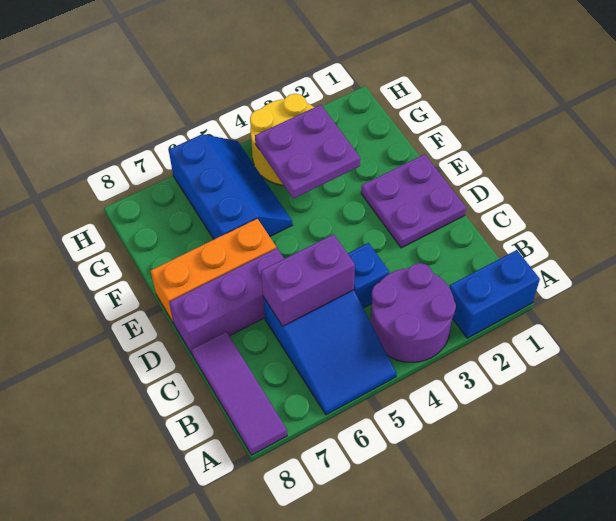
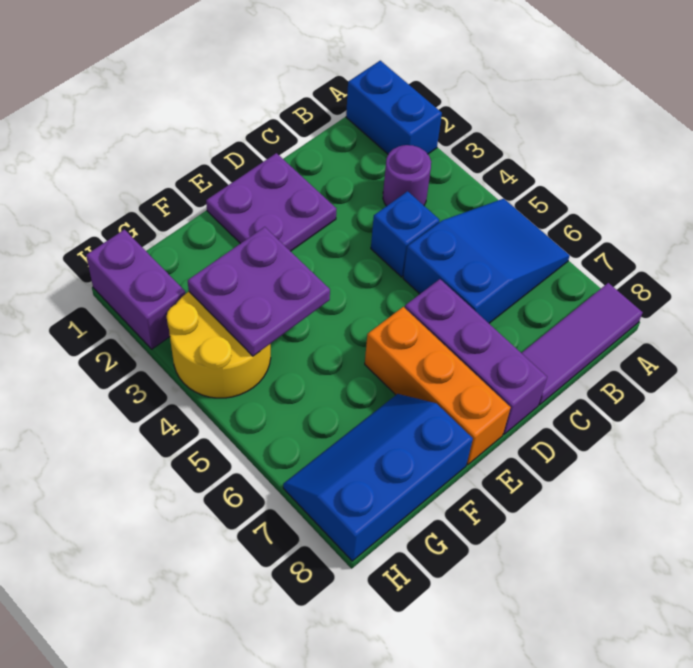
purple round brick A3:B4 level 1 -> purple round brick B3 level 1
purple brick C5:C6 level 2 -> purple brick H1:H2 level 1
blue slope F5:H6 level 1 top 6 -> blue slope F7:H8 level 1 top 8

